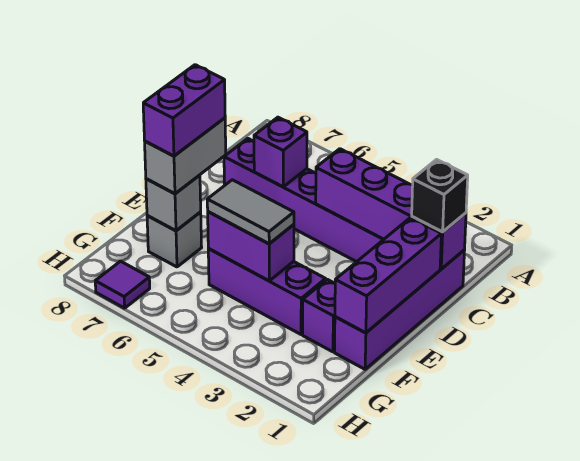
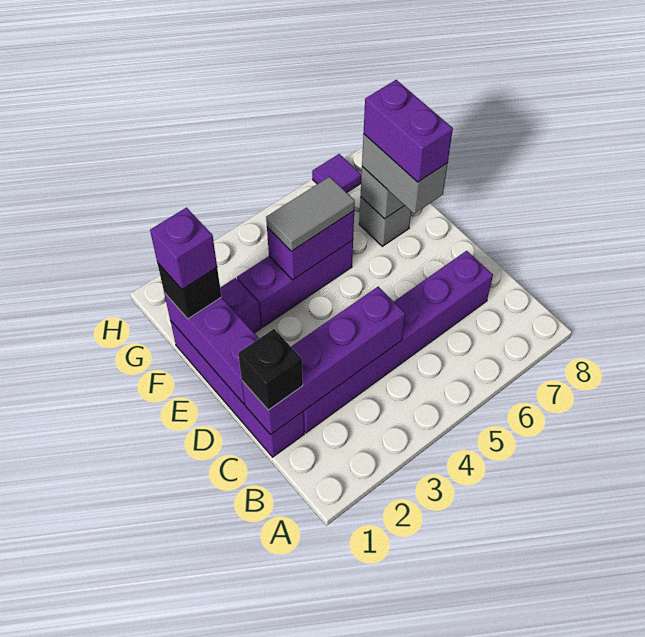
purple brick C6 level 2 -> purple brick F1 level 4
none -> black brick F1 level 3

